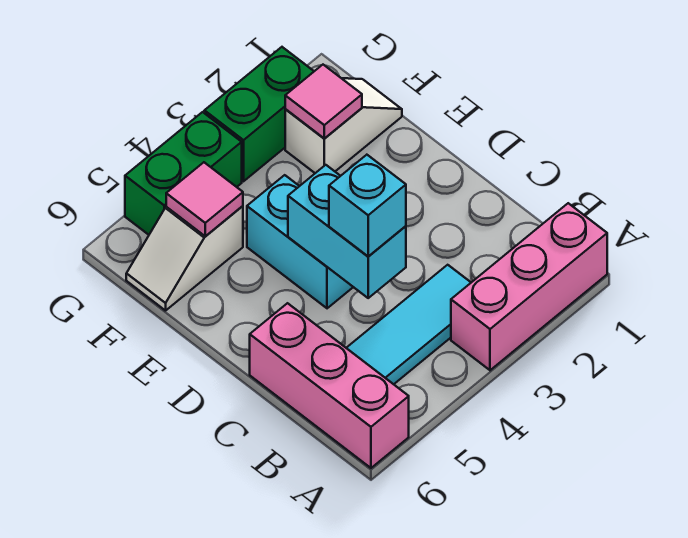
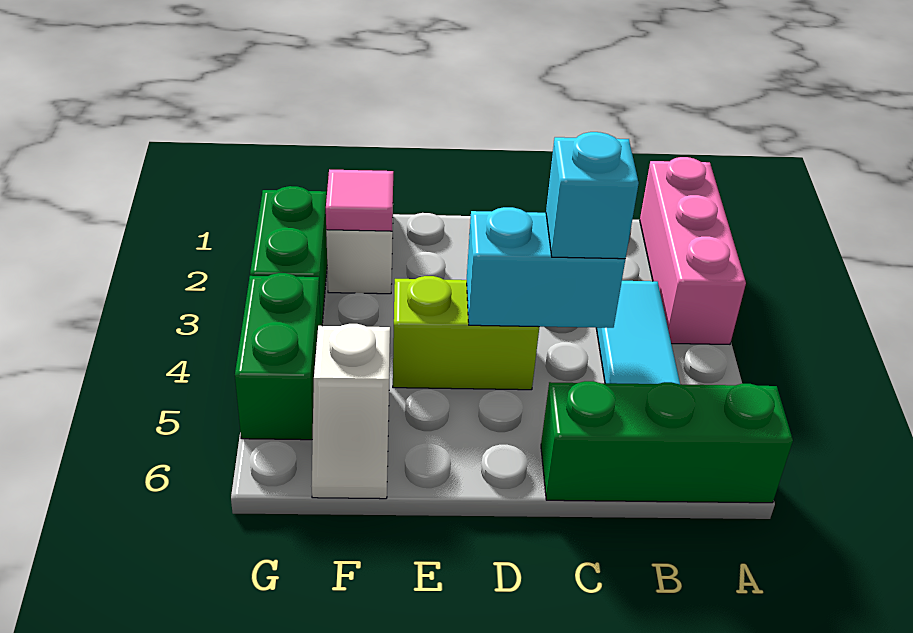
pink brick A6:C6 level 1 -> green brick A6:C6 level 1
cyan brick D4:E4 level 1 -> lime brick D4:E4 level 1
pink tile F5 level 2 -> none

